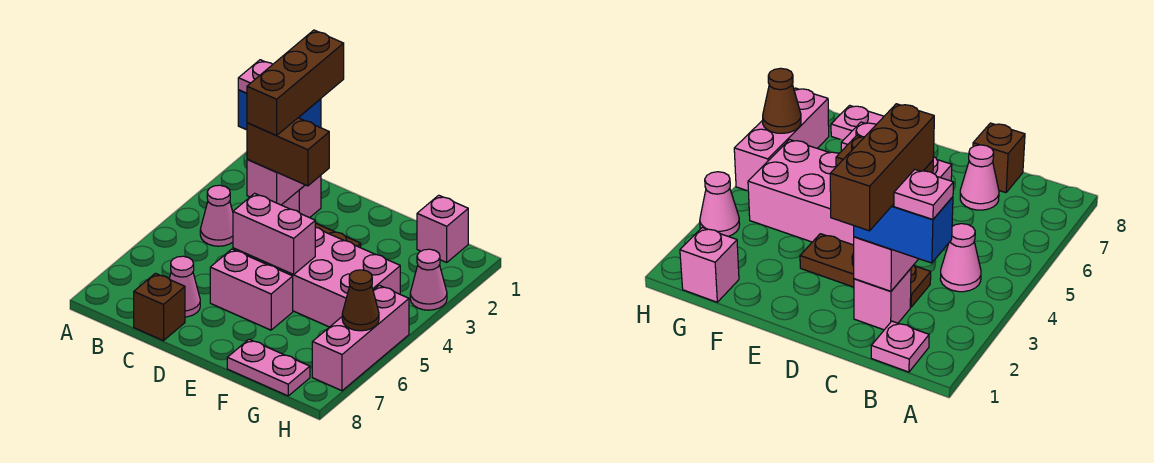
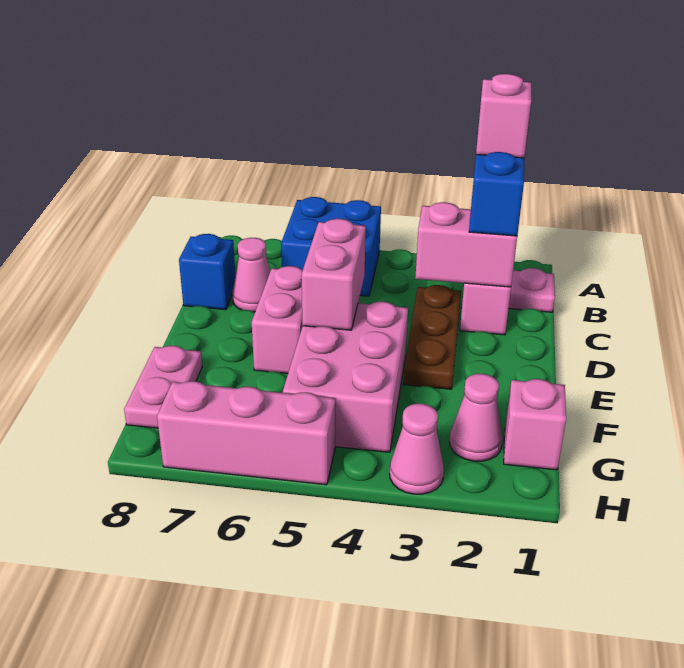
none -> blue brick A5:B6 level 1
pink plate B2 level 4 -> pink brick B2 level 4
pink cone B4 level 1 -> pink cone G2 level 1
brown brick C1:C3 level 4 -> none
brown brick C3:D3 level 3 -> none
brown brick C8 level 1 -> blue brick C8 level 1
brown cone H6 level 2 -> none

